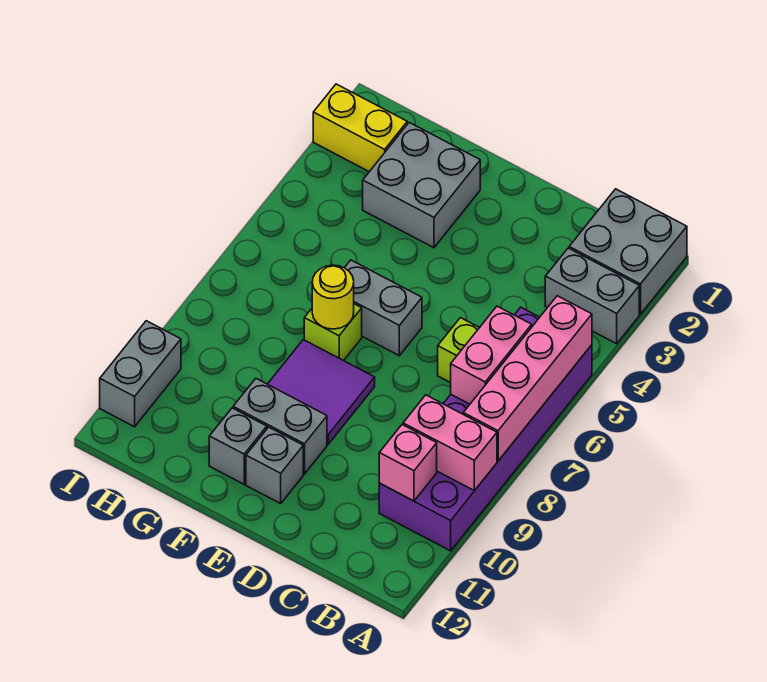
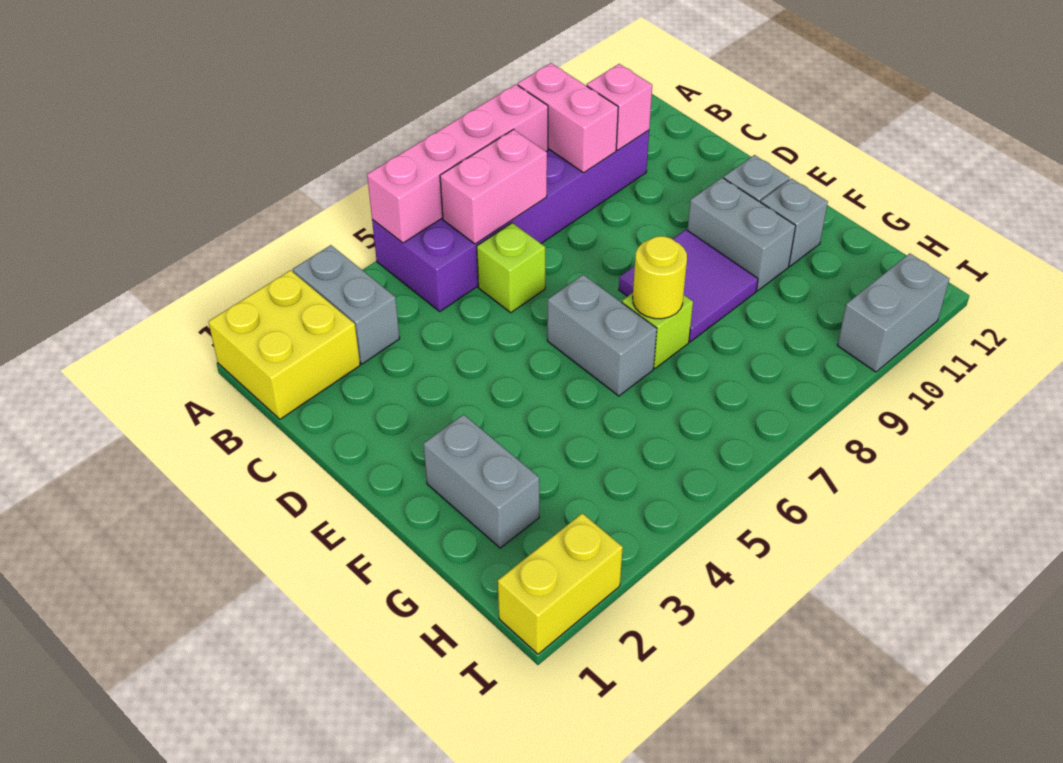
grey brick A1:B2 level 1 -> yellow brick A1:B2 level 1
grey brick F2:G3 level 1 -> grey brick F2:G2 level 1
yellow brick H2:I2 level 1 -> yellow brick I1:I2 level 1

